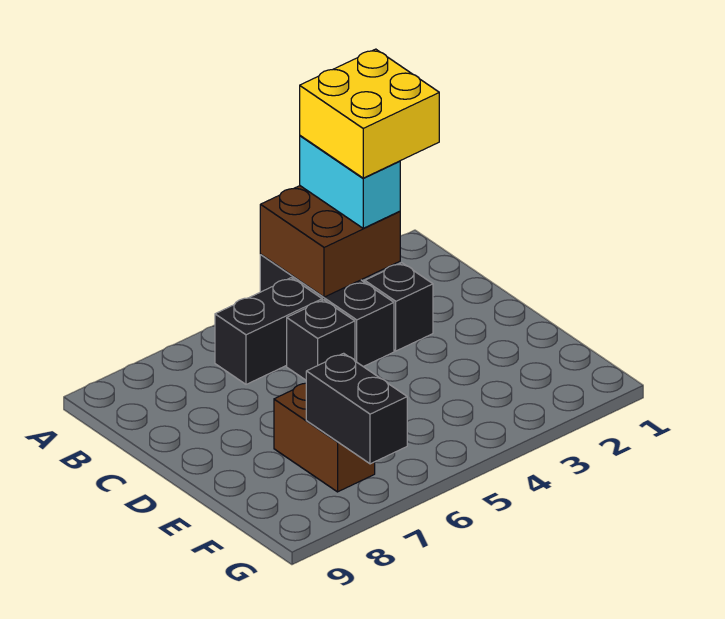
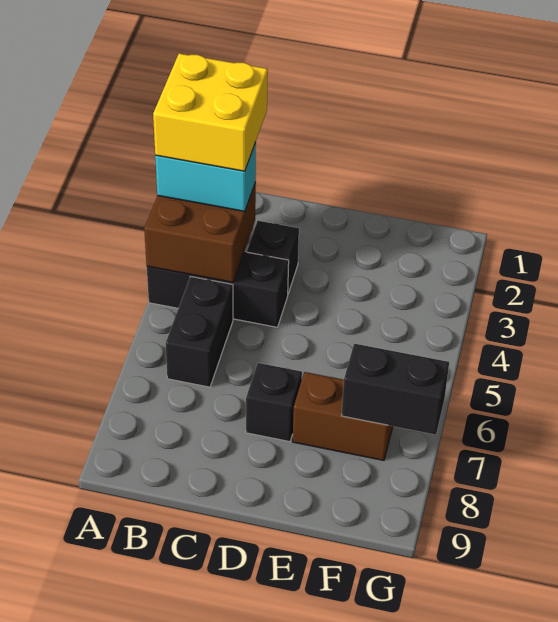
black brick C5 level 1 -> black brick D7 level 1

